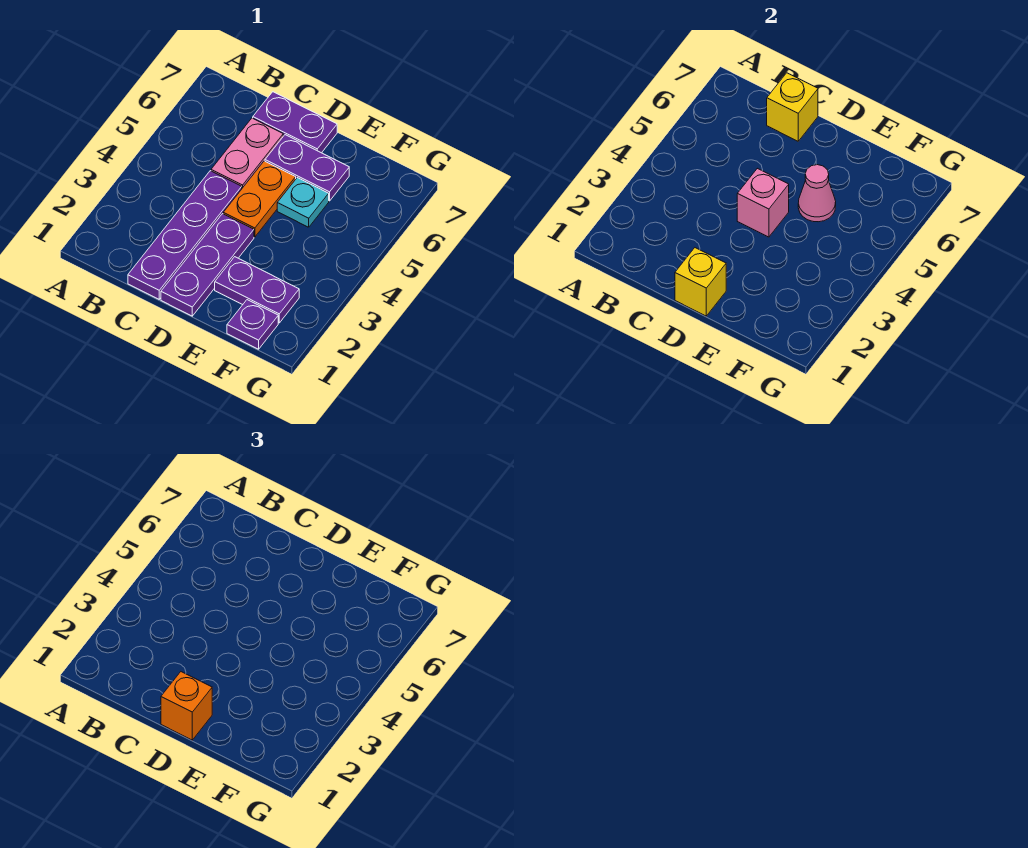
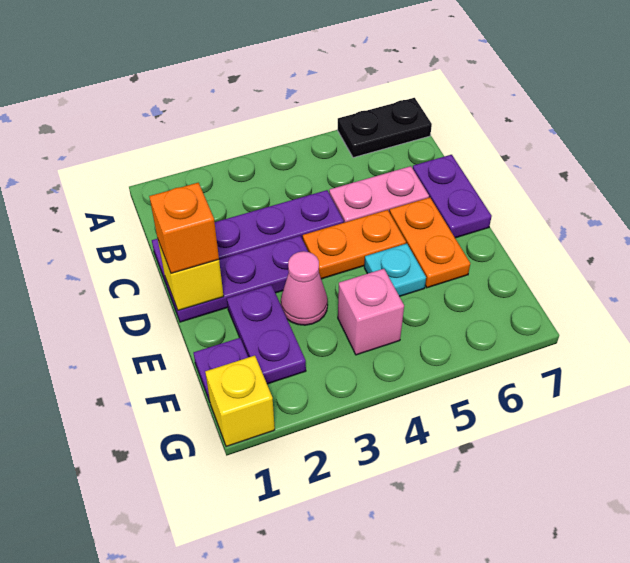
none -> black plate A6:A7 level 1
yellow brick C7 level 2 -> yellow brick G1 level 1
pink brick D4 level 2 -> pink brick F4 level 1
purple plate D6:E6 level 1 -> orange plate D6:E6 level 1
pink cone E5 level 2 -> pink cone E3 level 1

